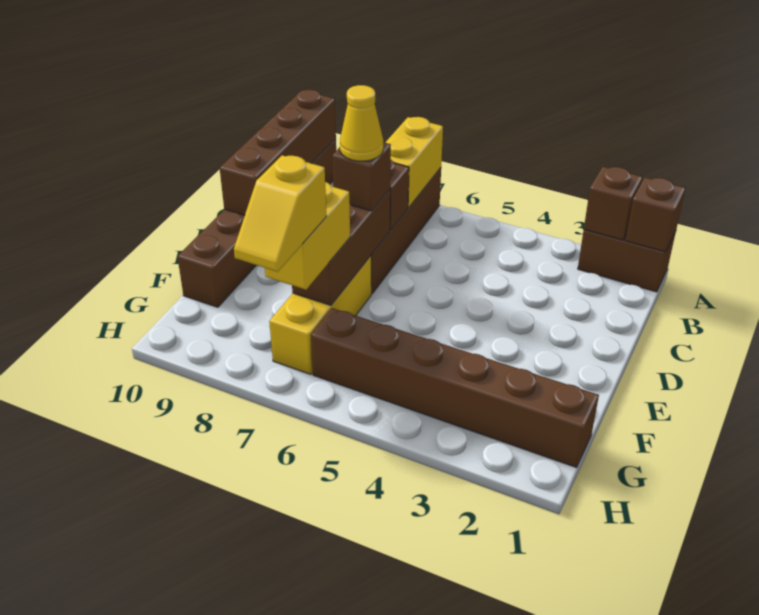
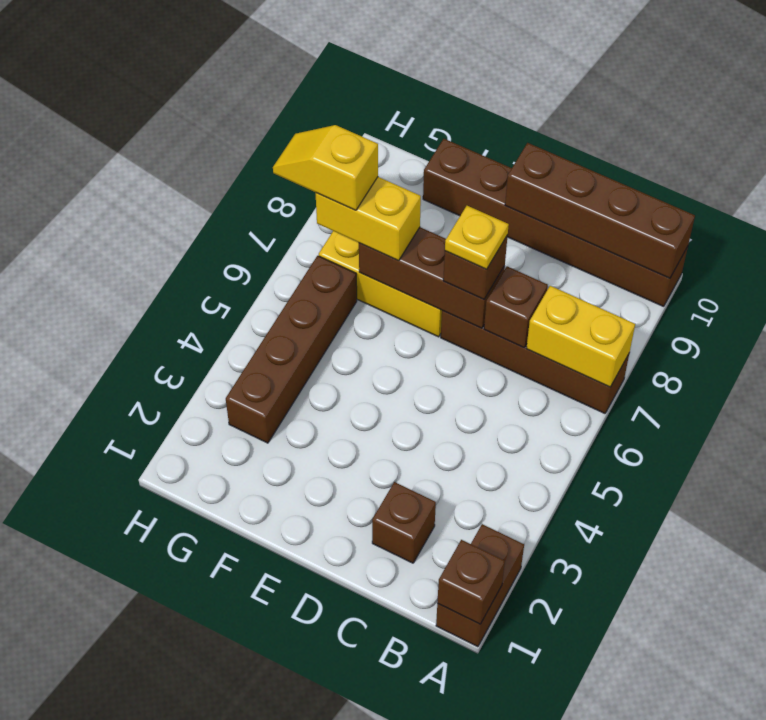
brown brick A2 level 2 -> brown brick C2 level 1
yellow cone D7 level 4 -> yellow plate D7 level 4
brown brick G1:G6 level 1 -> brown brick G3:G6 level 1

